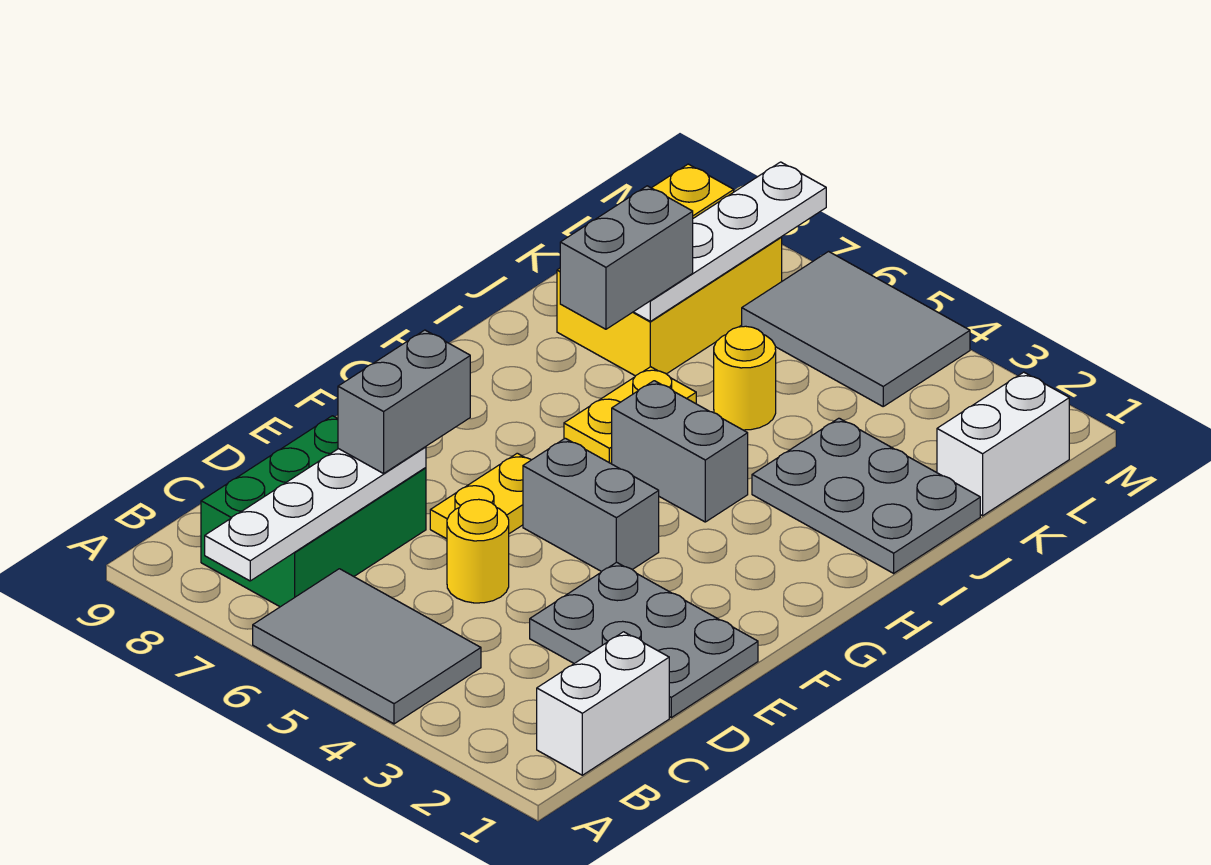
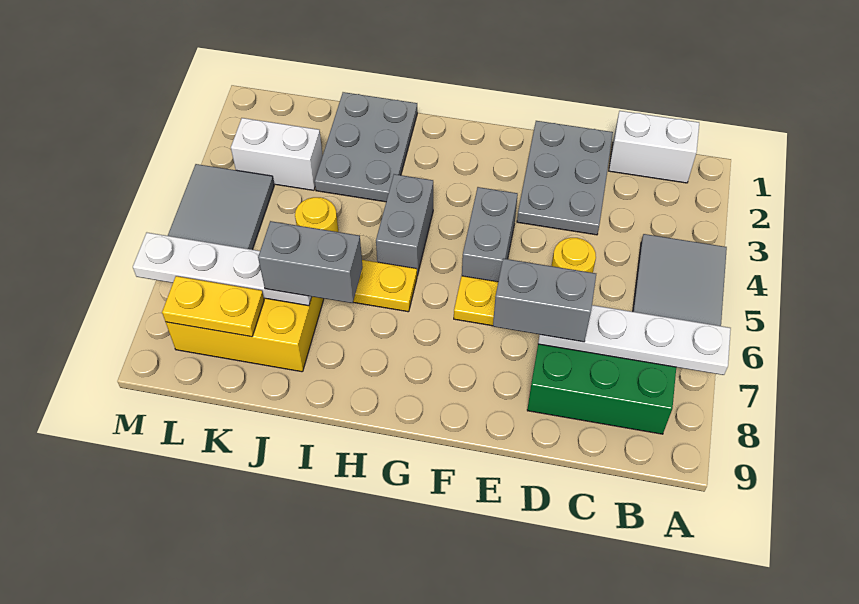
white brick K1:L1 level 1 -> white brick K3:L3 level 1

